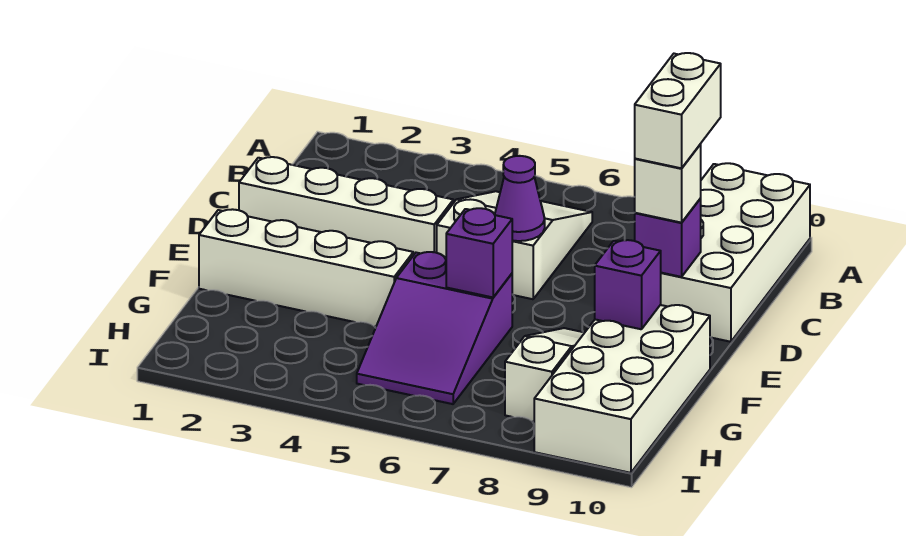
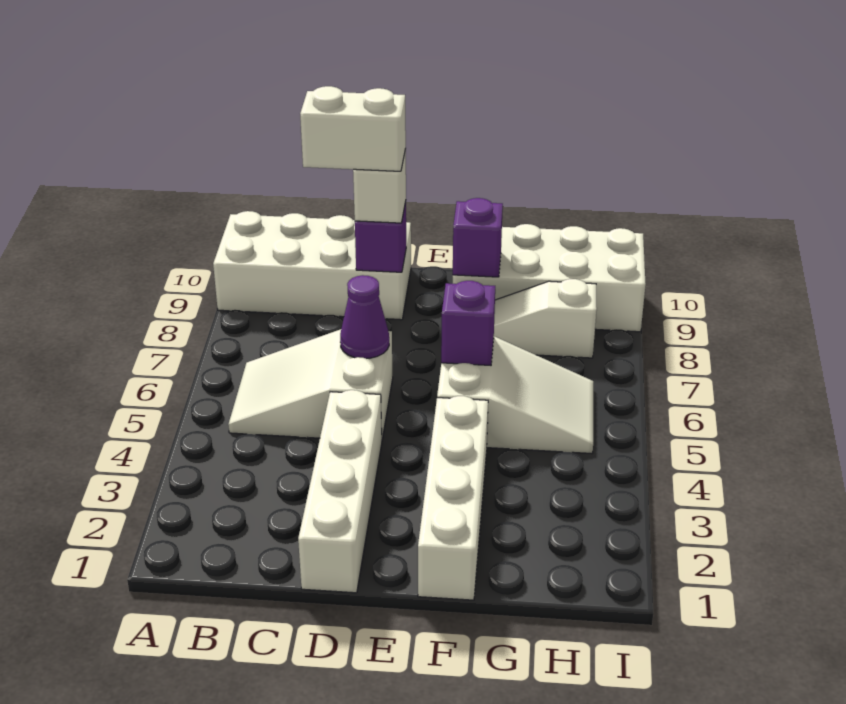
purple slope F5:H6 level 1 top F -> white slope F5:H6 level 1 top F

